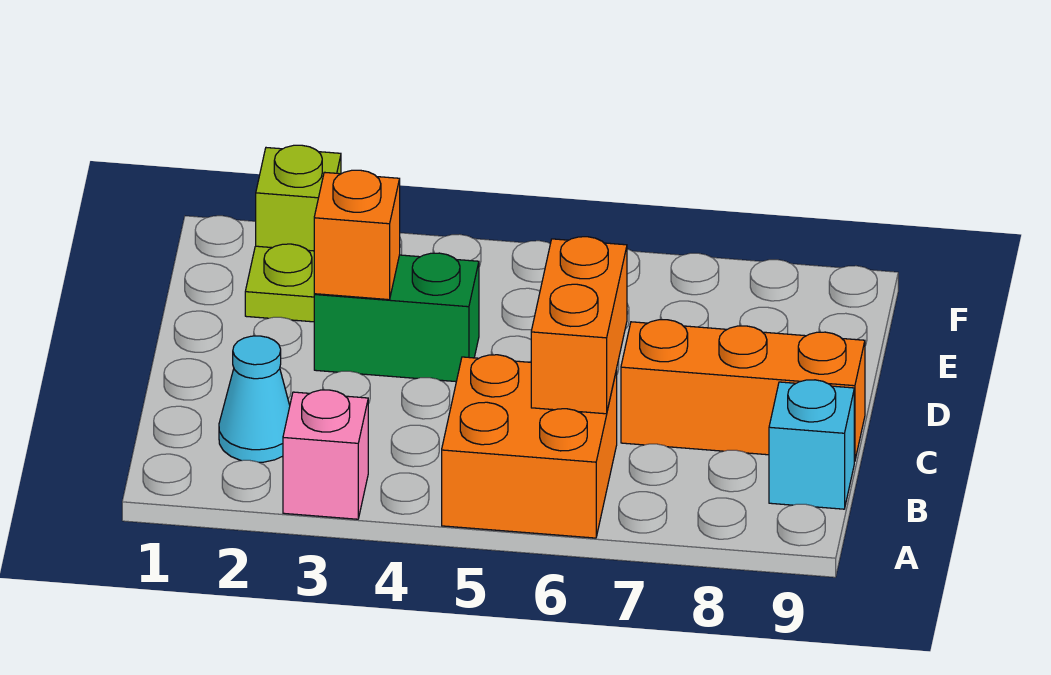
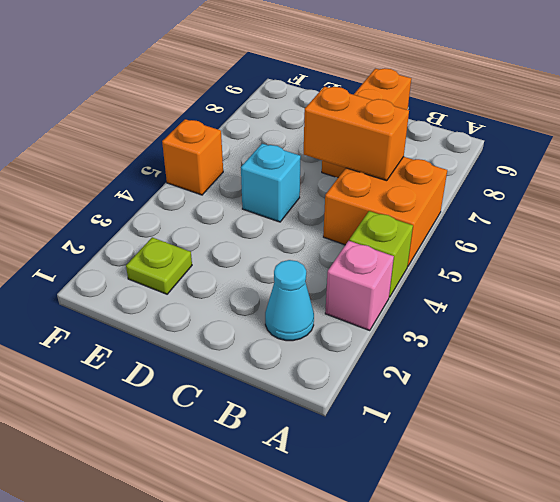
cyan brick B9 level 1 -> cyan brick D5 level 1
green brick D3:D4 level 1 -> none
orange brick D3 level 2 -> orange brick F5 level 1
lime brick F2 level 1 -> lime brick A4 level 1

